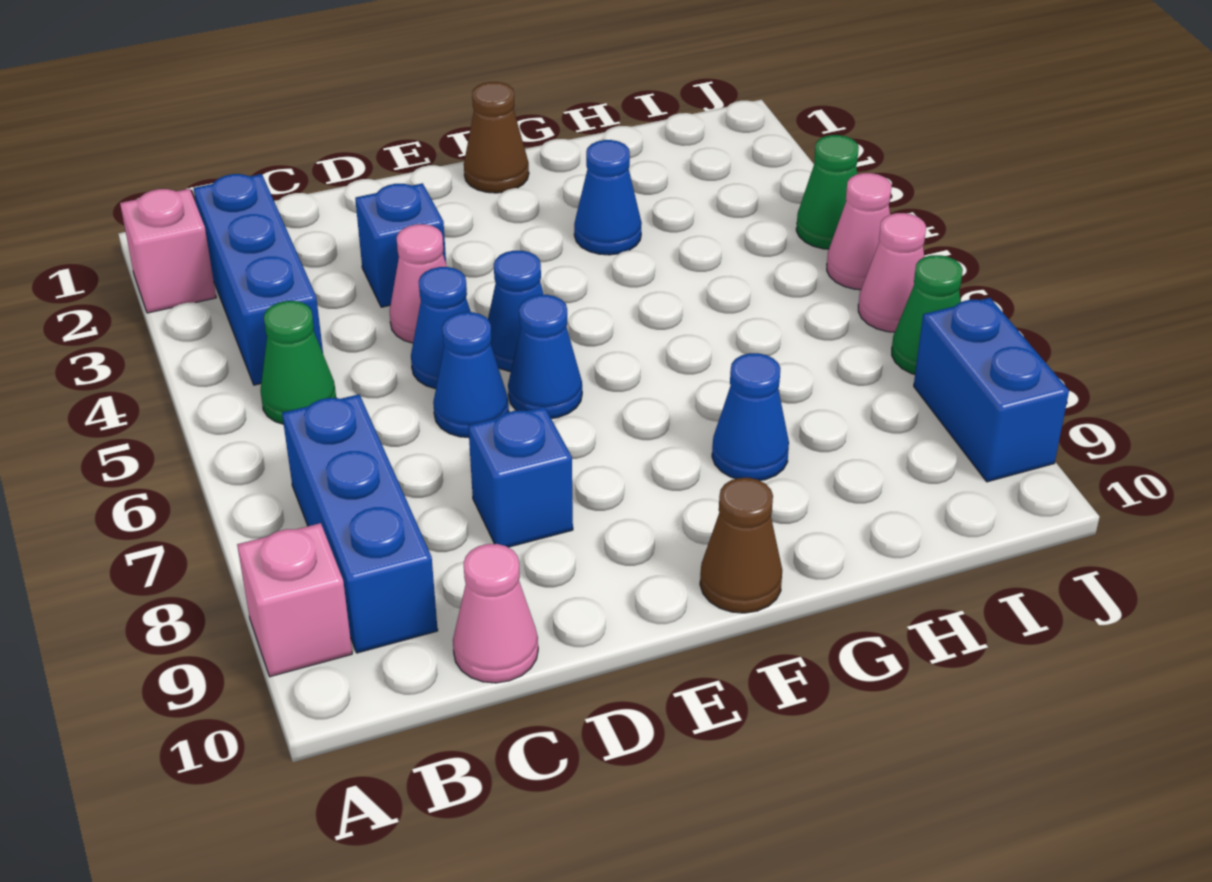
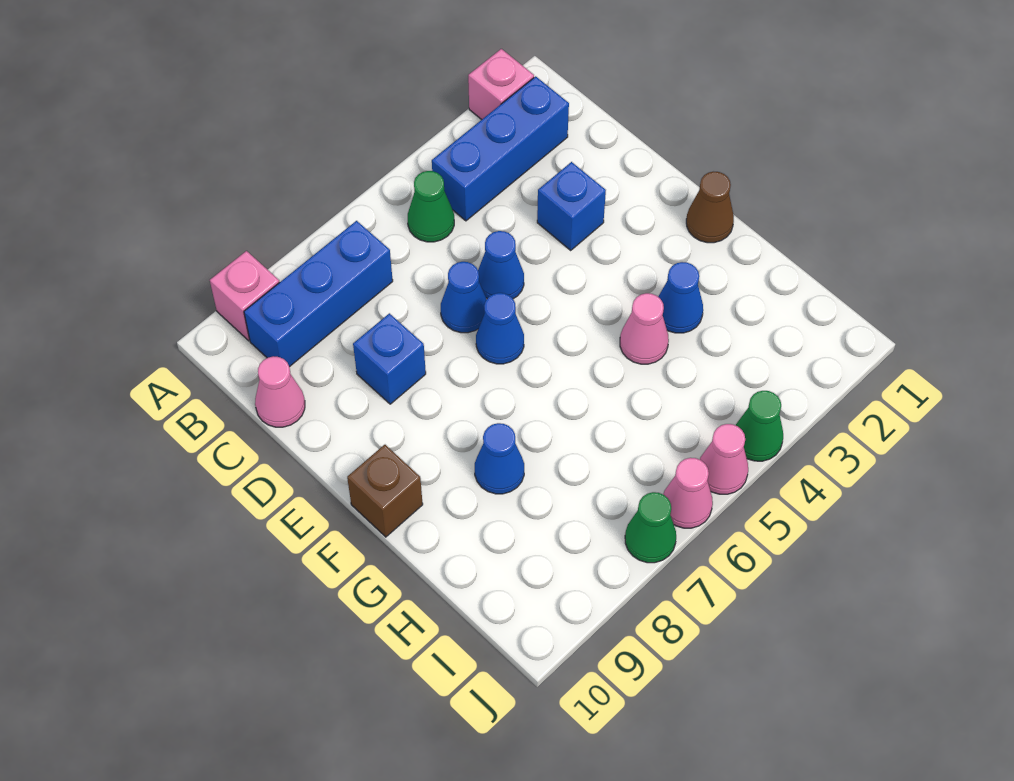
pink cone D4 level 1 -> pink cone G4 level 1
blue cone E5 level 1 -> none
brown cone F10 level 1 -> brown brick F10 level 1
blue brick J8:J9 level 1 -> none

